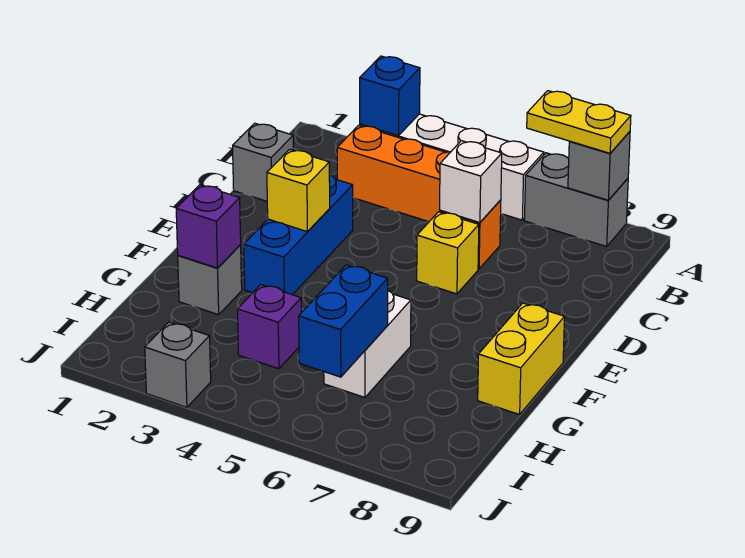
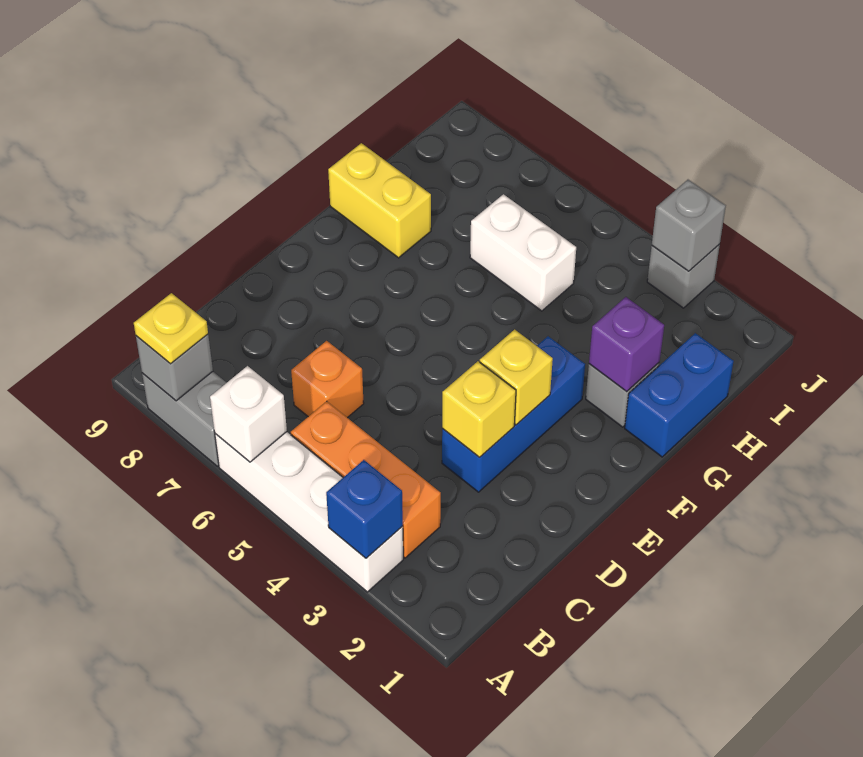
yellow plate A7:A8 level 3 -> yellow plate A8 level 3
grey brick C1 level 1 -> grey brick J3 level 2
white brick C6 level 2 -> white brick A6 level 2
yellow brick D6 level 1 -> yellow brick D3 level 2
yellow brick F9:G9 level 1 -> yellow brick G8:G9 level 1
white brick G6:H6 level 1 -> white brick H5:H6 level 1
purple brick H4 level 1 -> none
blue brick H6:I6 level 2 -> blue brick G1:H1 level 1

